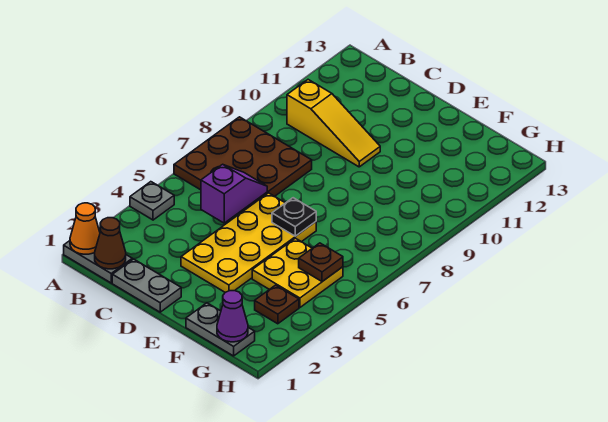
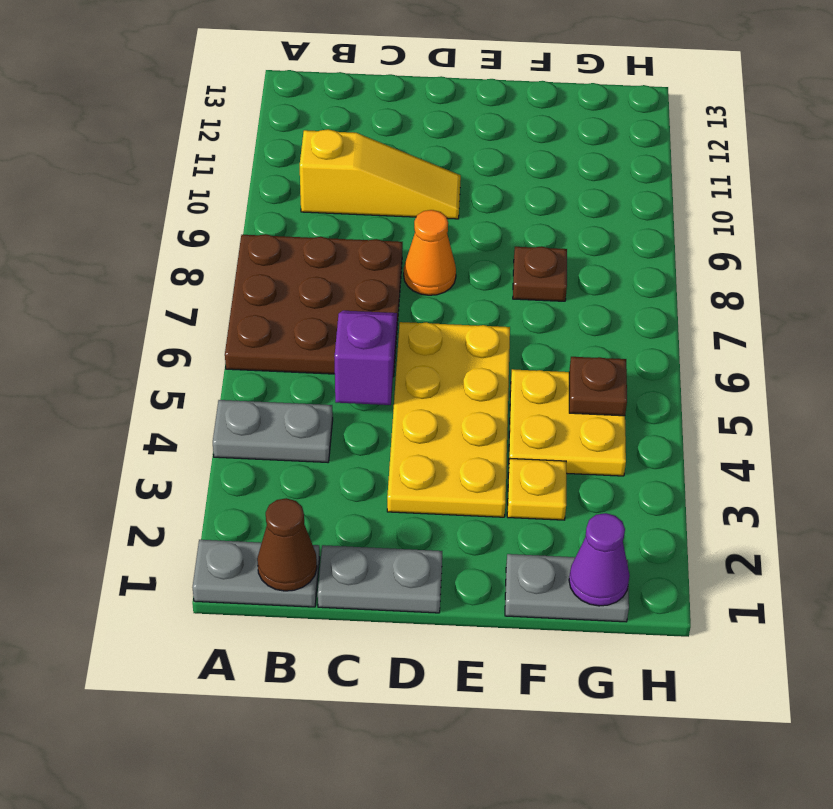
orange cone A1 level 2 -> orange cone D8 level 1
grey plate A4 level 1 -> grey plate A4:B4 level 1
black plate E6 level 2 -> none
none -> yellow plate F3 level 1
brown plate G3 level 1 -> brown plate F8 level 1

